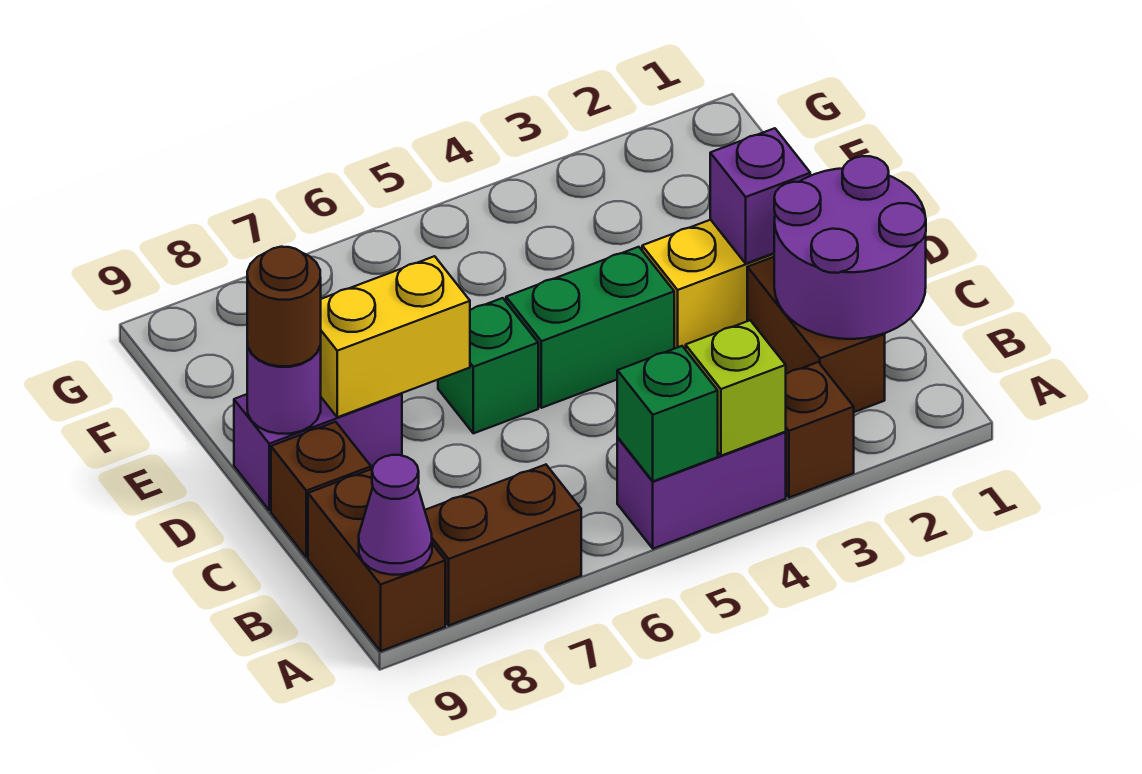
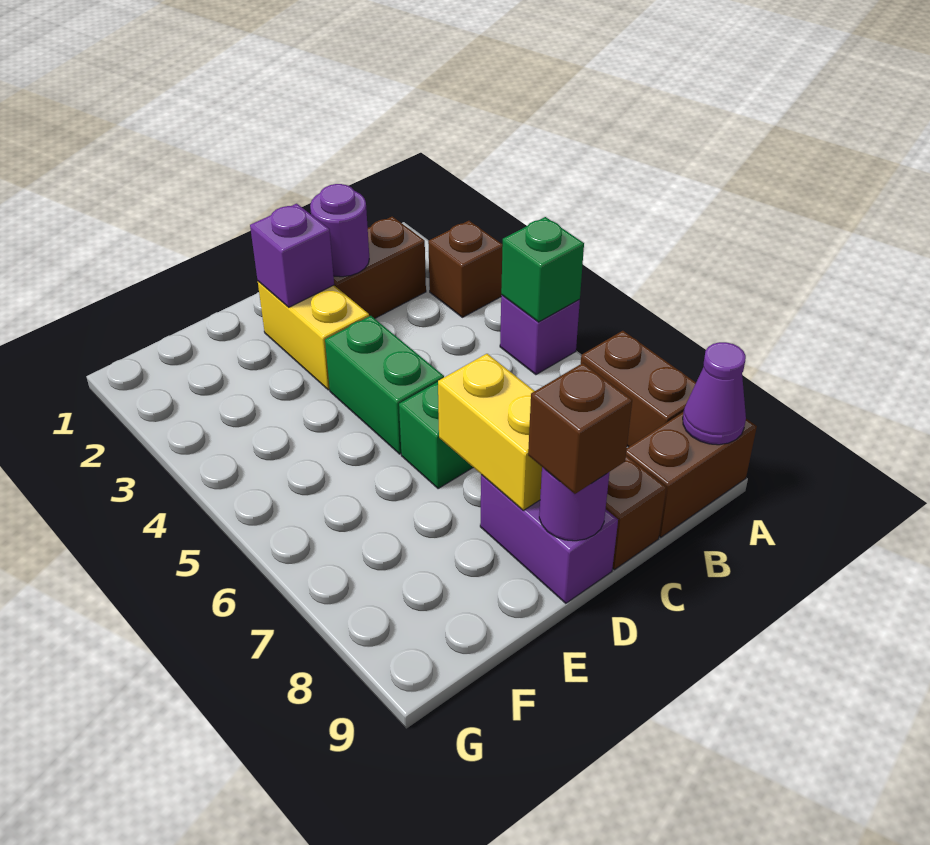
purple brick A4:A5 level 1 -> purple brick A5 level 1
lime brick A4 level 2 -> none
purple round brick B1:C2 level 2 -> purple round brick C2 level 2
brown round brick D9 level 3 -> brown brick D9 level 3

